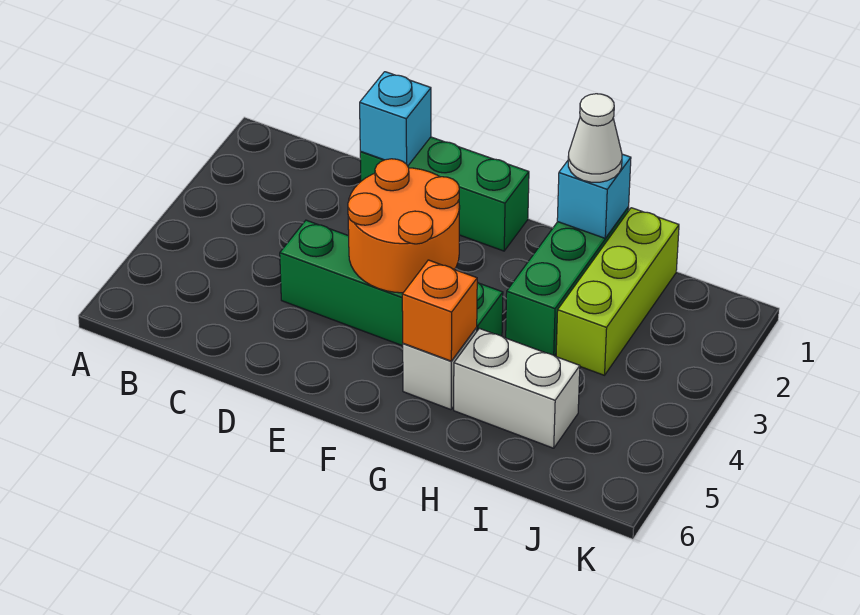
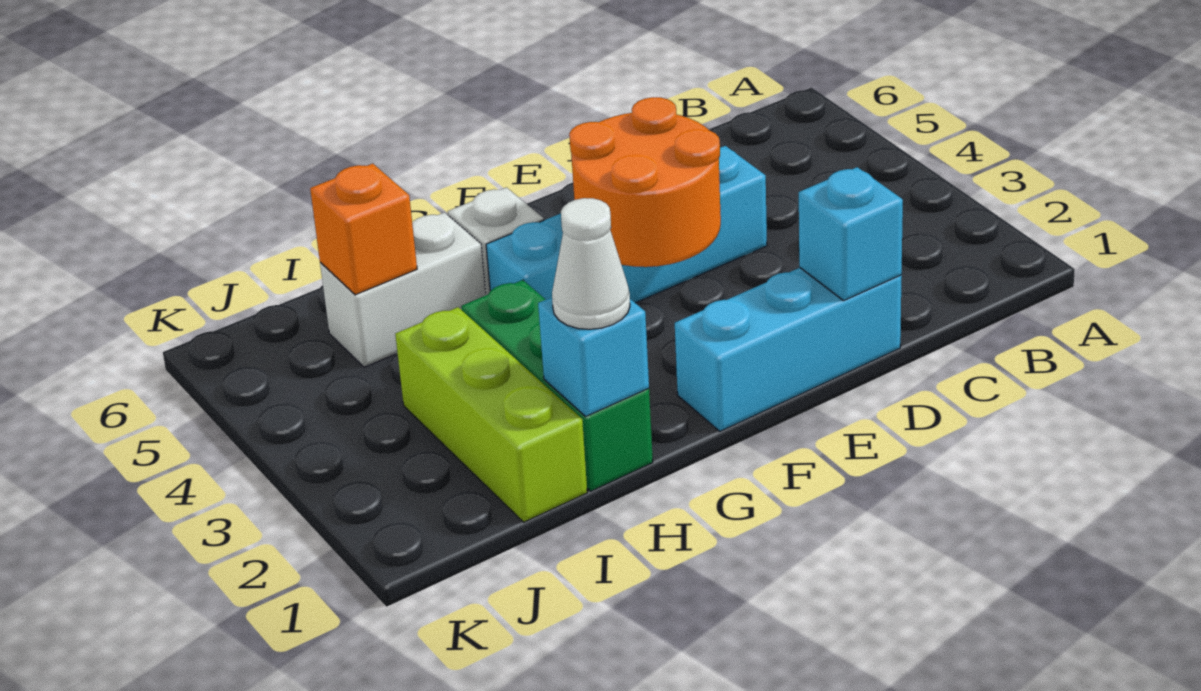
green brick D1:F1 level 1 -> cyan brick D1:F1 level 1
green brick D4:G4 level 1 -> cyan brick D4:G4 level 1
orange brick G5 level 2 -> orange brick I5 level 2

